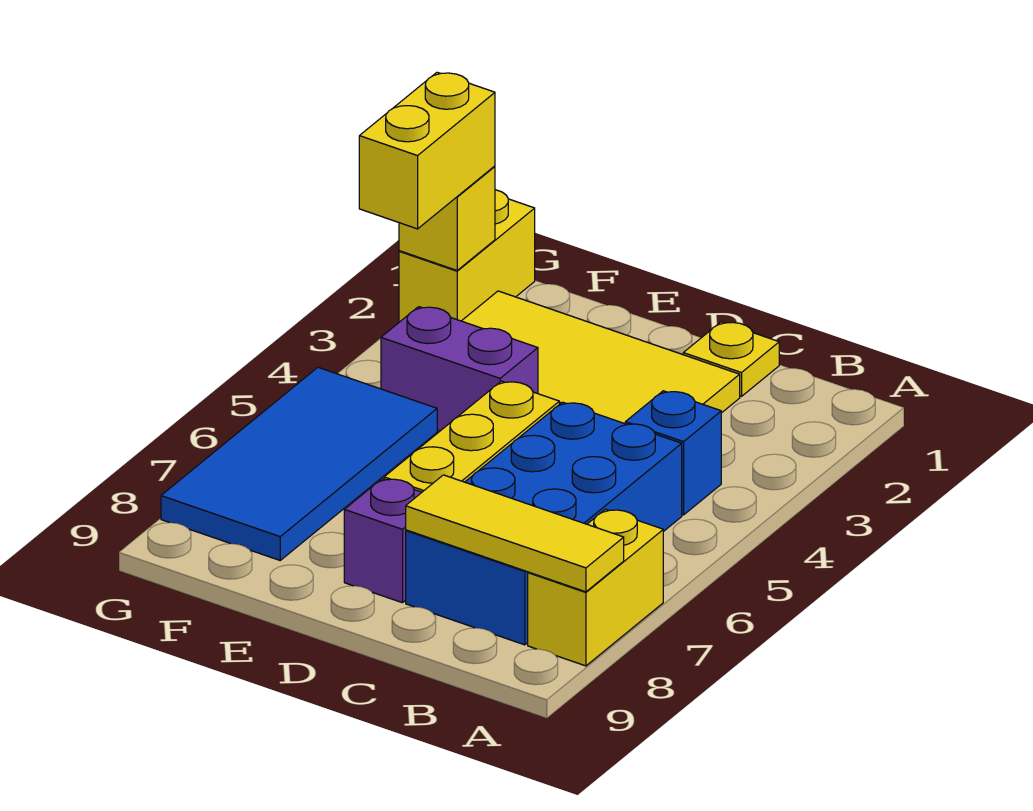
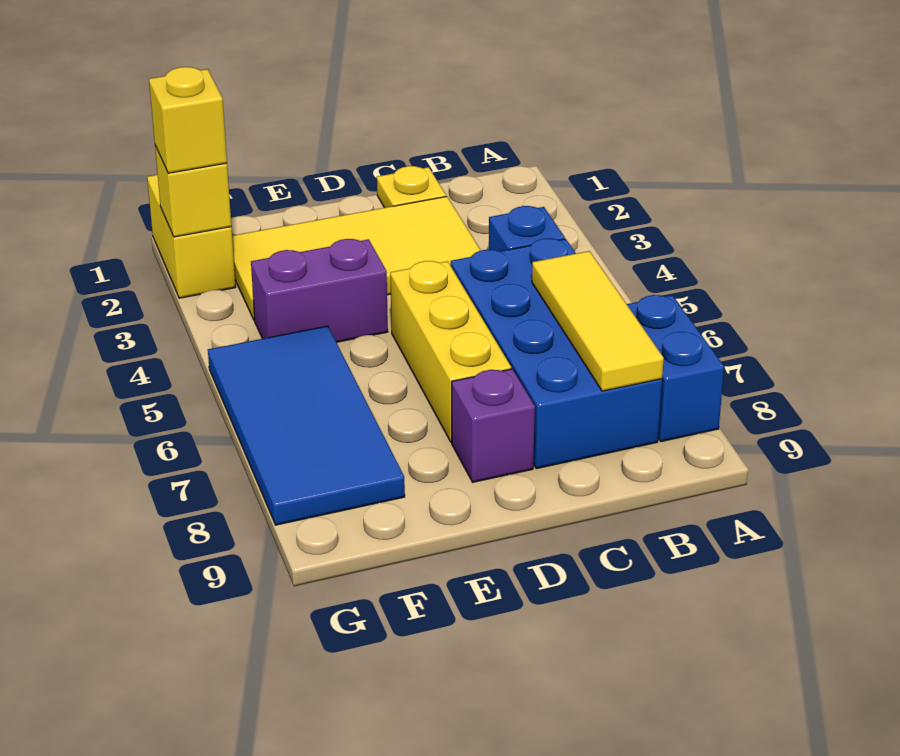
yellow brick A7:A8 level 1 -> blue brick A7:A8 level 1
yellow tile A8:C8 level 2 -> yellow tile B6:B8 level 2
yellow brick G2:G3 level 3 -> yellow brick G2 level 3

